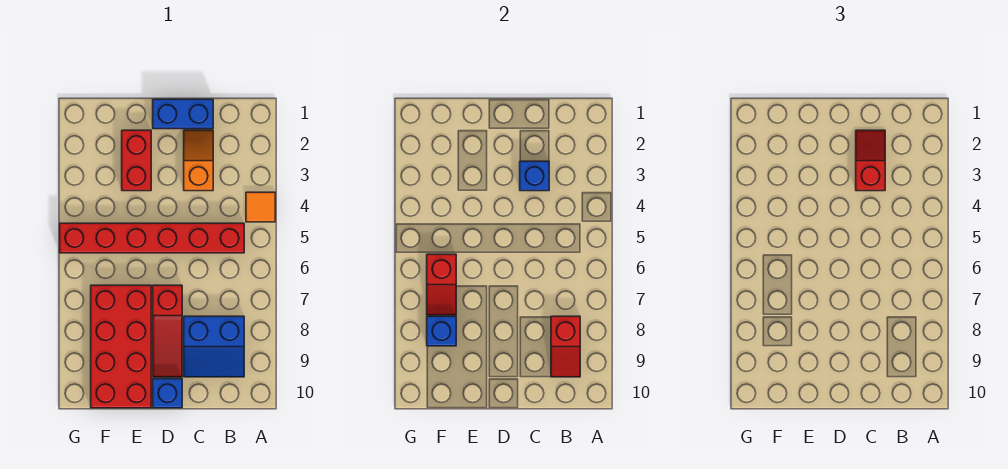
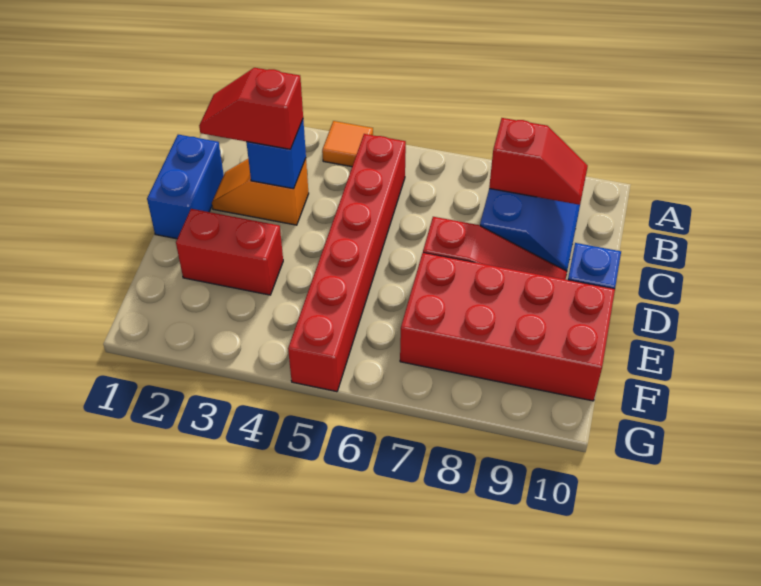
red slope F6:F7 level 2 top 6 -> none
blue brick F8 level 2 -> none

